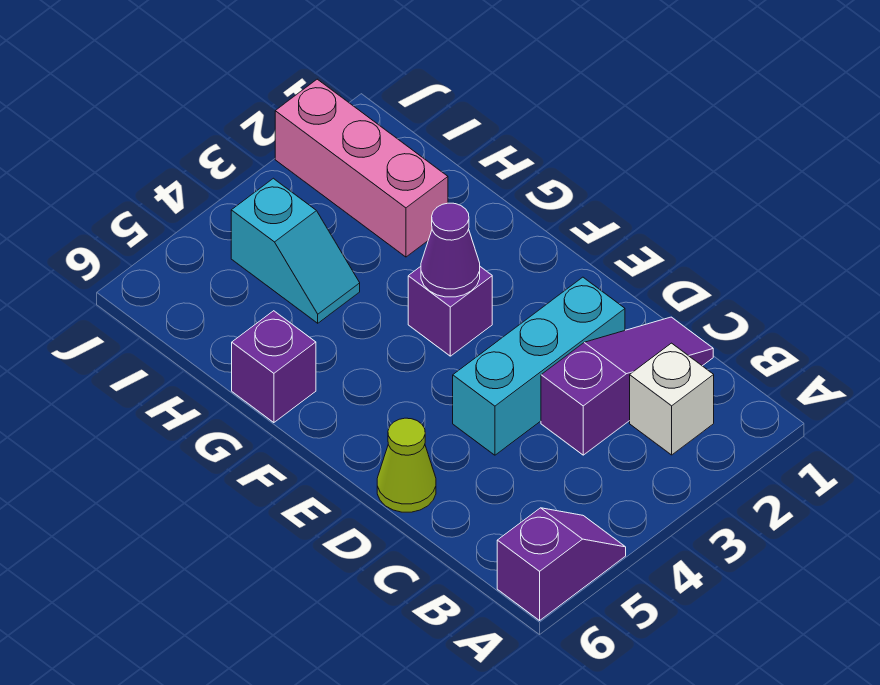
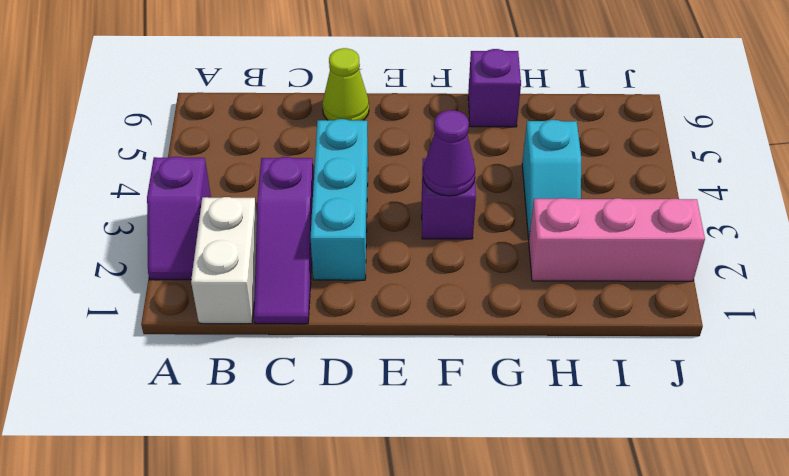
purple slope A5:A6 level 1 top 6 -> purple slope A2:A3 level 1 top 3
white brick B2 level 1 -> white brick B1:B2 level 1
cyan slope H4:I4 level 1 top I -> cyan slope H3:H4 level 1 top 4

